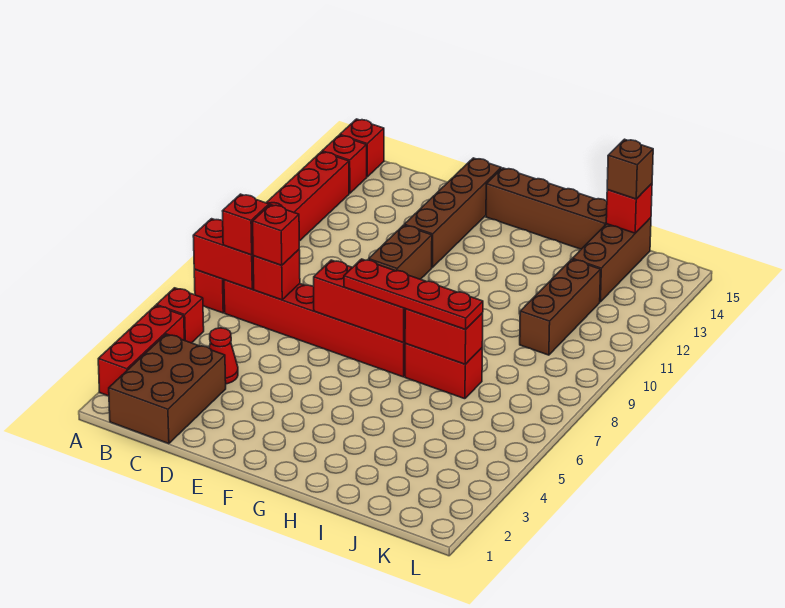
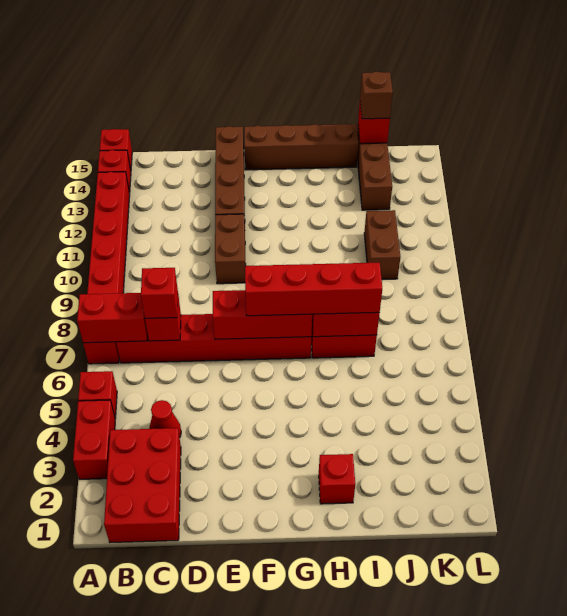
red brick A2:A4 level 1 -> red brick A3:A4 level 1
brown brick B1:C3 level 1 -> red brick B1:C3 level 1
red brick B7 level 3 -> red brick H2 level 1
red plate F7:I7 level 3 -> red brick F7:I7 level 3
brown brick J10:J12 level 1 -> brown brick J10:J11 level 1

